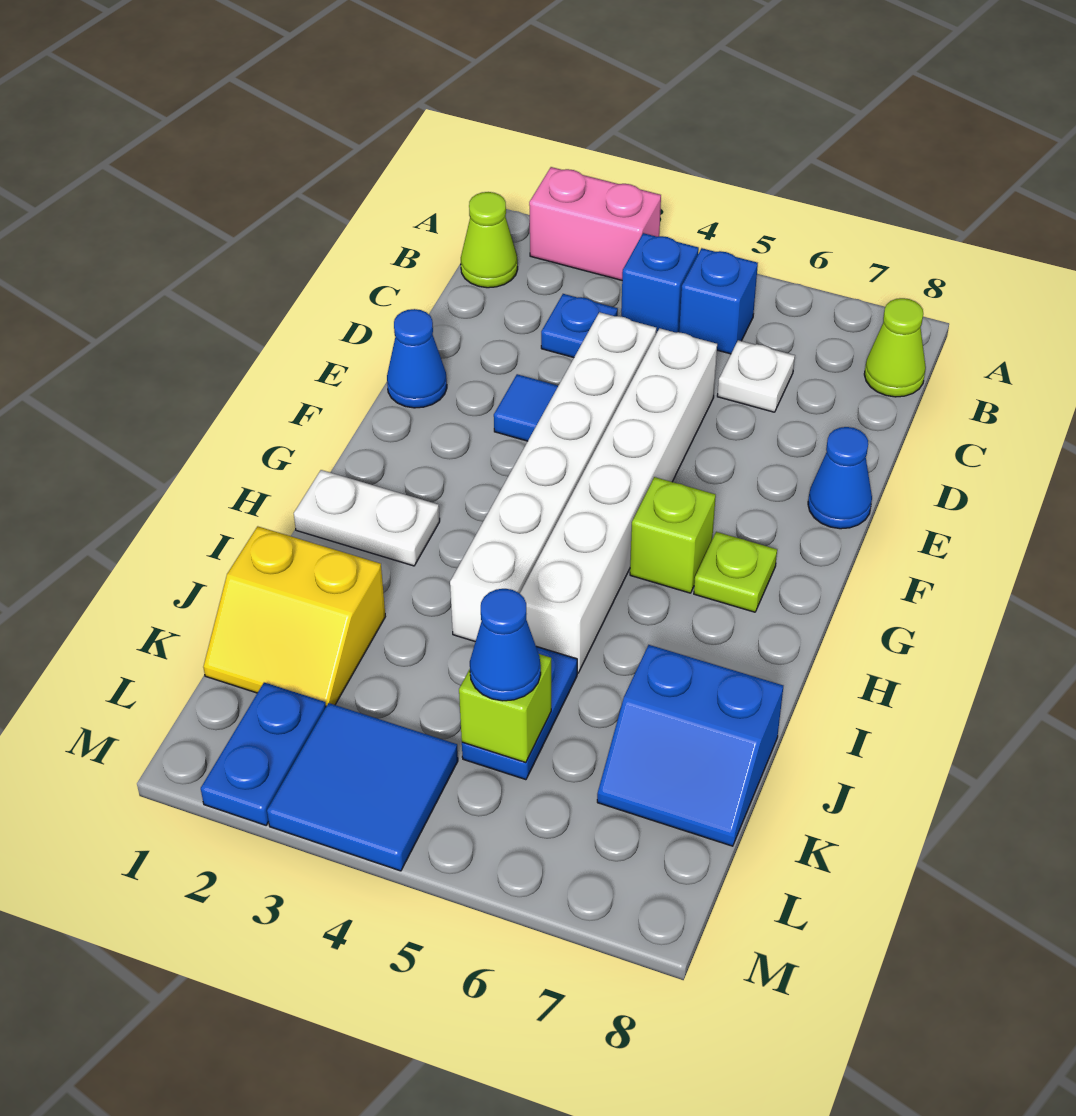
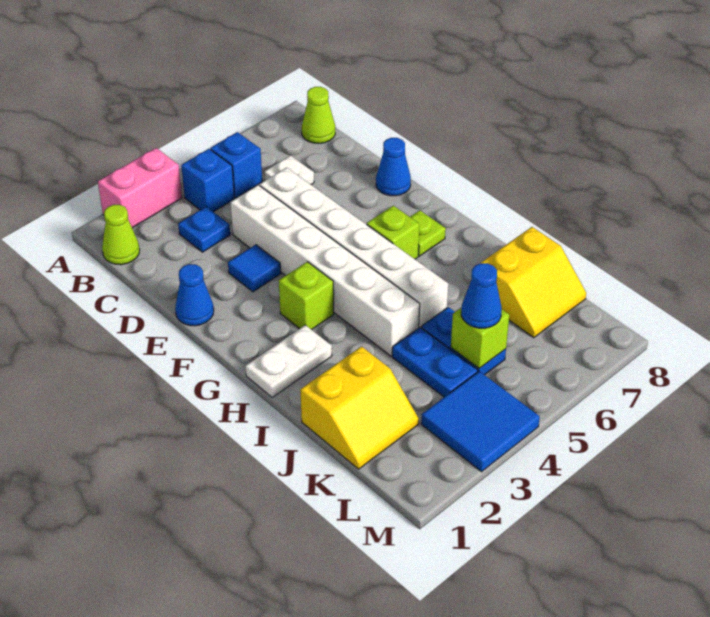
none -> lime brick G3 level 1
blue slope J7:K8 level 1 top J -> yellow slope J7:K8 level 1 top J
blue plate L2:M2 level 1 -> blue plate J4:K4 level 1

